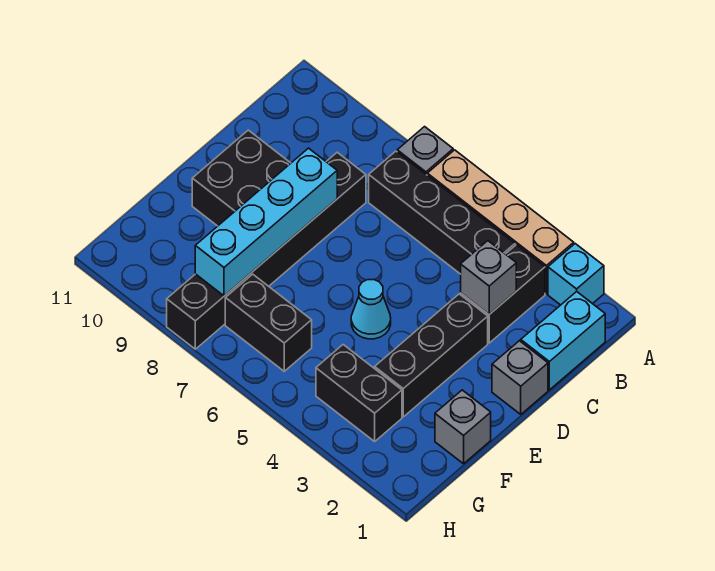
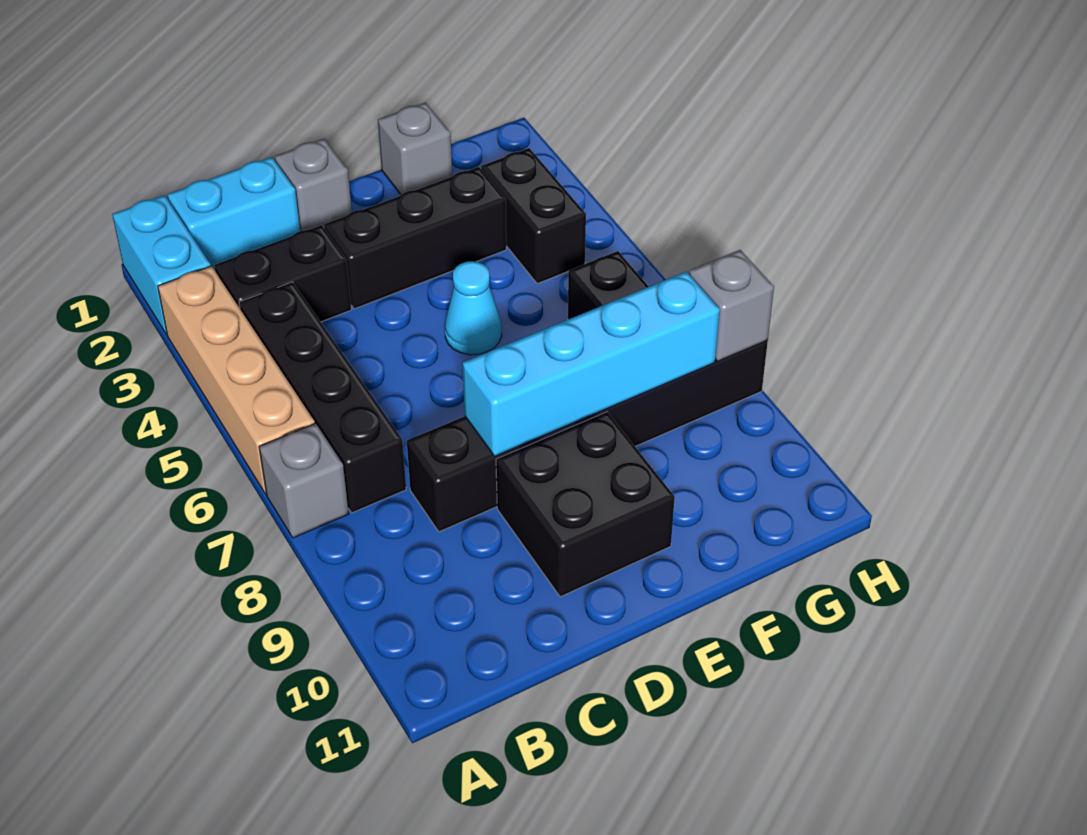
cyan brick A2 level 1 -> cyan brick A1:A2 level 1
grey brick C3 level 2 -> grey brick H8 level 2

